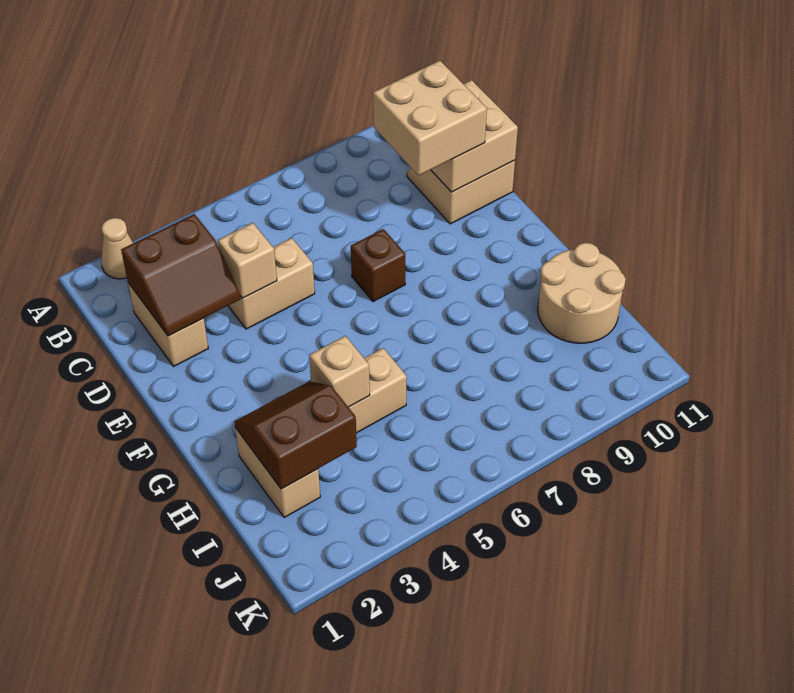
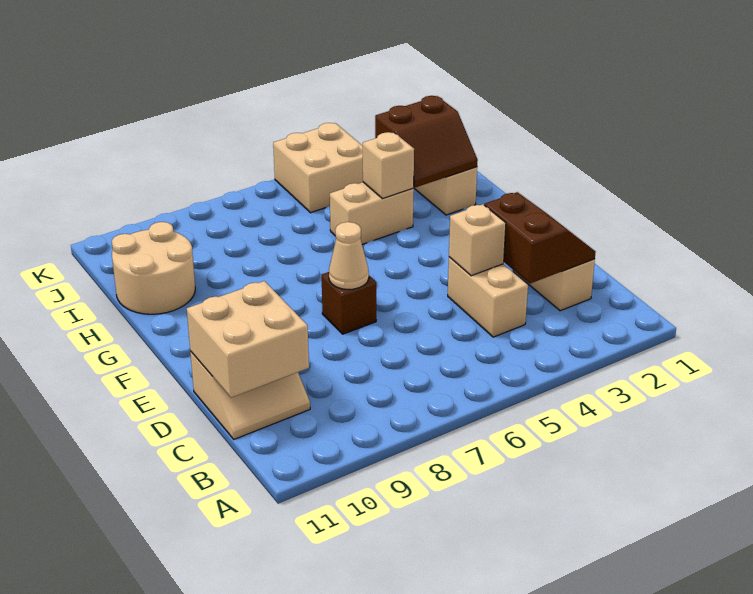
tan cone A2 level 1 -> tan cone E7 level 2
brown slope C2:D3 level 2 top C -> brown slope C2:D3 level 2 top 3
tan brick C9:D10 level 3 -> tan brick J4:K5 level 1
tan brick D4:D5 level 1 -> tan brick C4:D4 level 1

